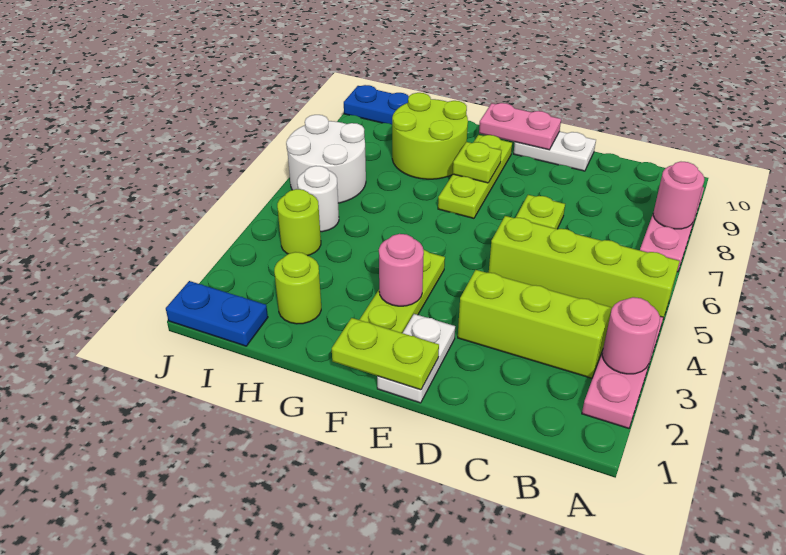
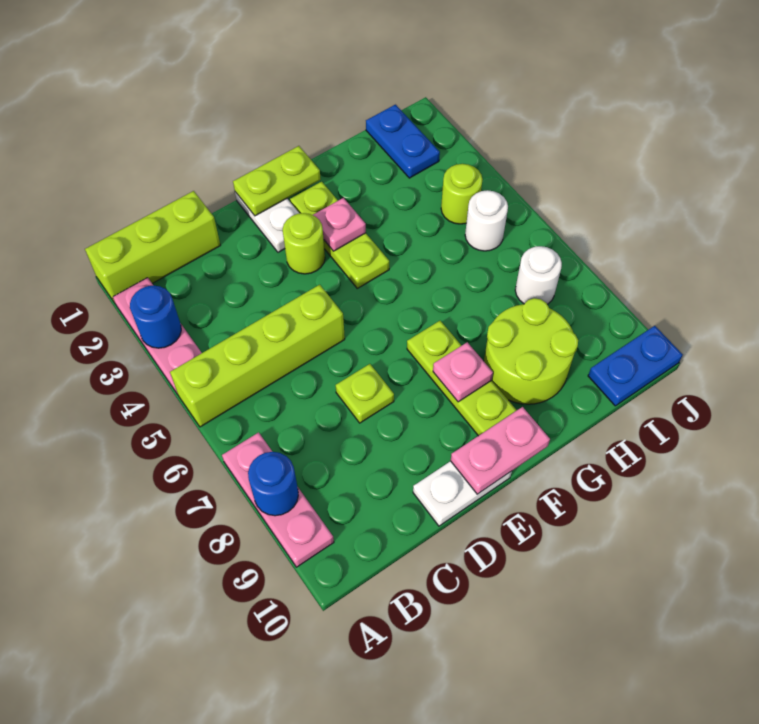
pink round brick A3 level 2 -> blue round brick A3 level 2
pink round brick A8 level 2 -> blue round brick A8 level 2
lime brick B3:D3 level 1 -> lime brick A1:C1 level 1
pink round brick F3 level 2 -> pink plate F3 level 2
lime plate F8 level 2 -> pink plate F8 level 2
lime round brick H2 level 1 -> lime round brick E3 level 1
blue plate I1:J1 level 1 -> blue plate I1:I2 level 1
white round brick I6:J7 level 1 -> white round brick I7 level 1

